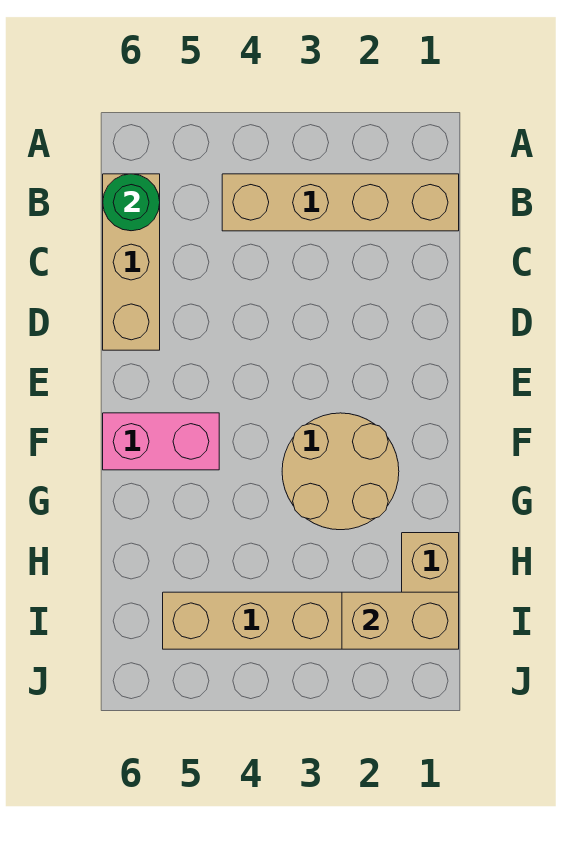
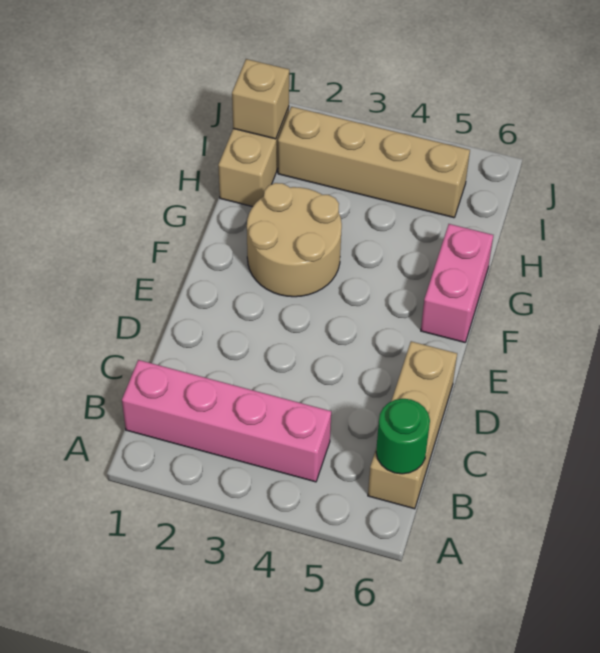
tan brick B1:B4 level 1 -> pink brick B1:B4 level 1
pink brick F5:F6 level 1 -> pink brick F6:G6 level 1
tan brick I1:I2 level 2 -> tan brick I1 level 2

